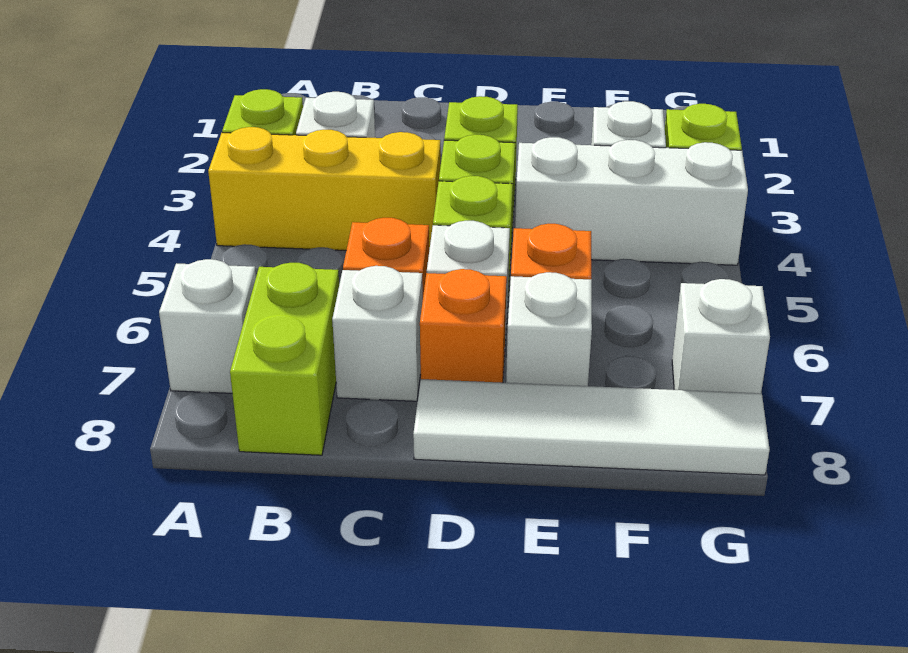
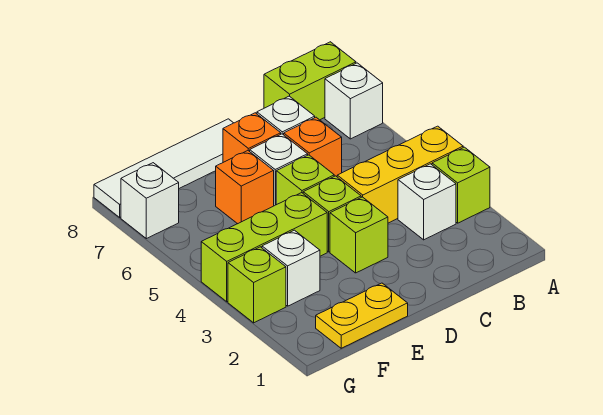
lime brick B7:B8 level 1 -> lime brick A8:B8 level 1
none -> yellow plate E1:F1 level 1
white brick E4:G4 level 1 -> lime brick E4:G4 level 1
white brick E7 level 1 -> none

